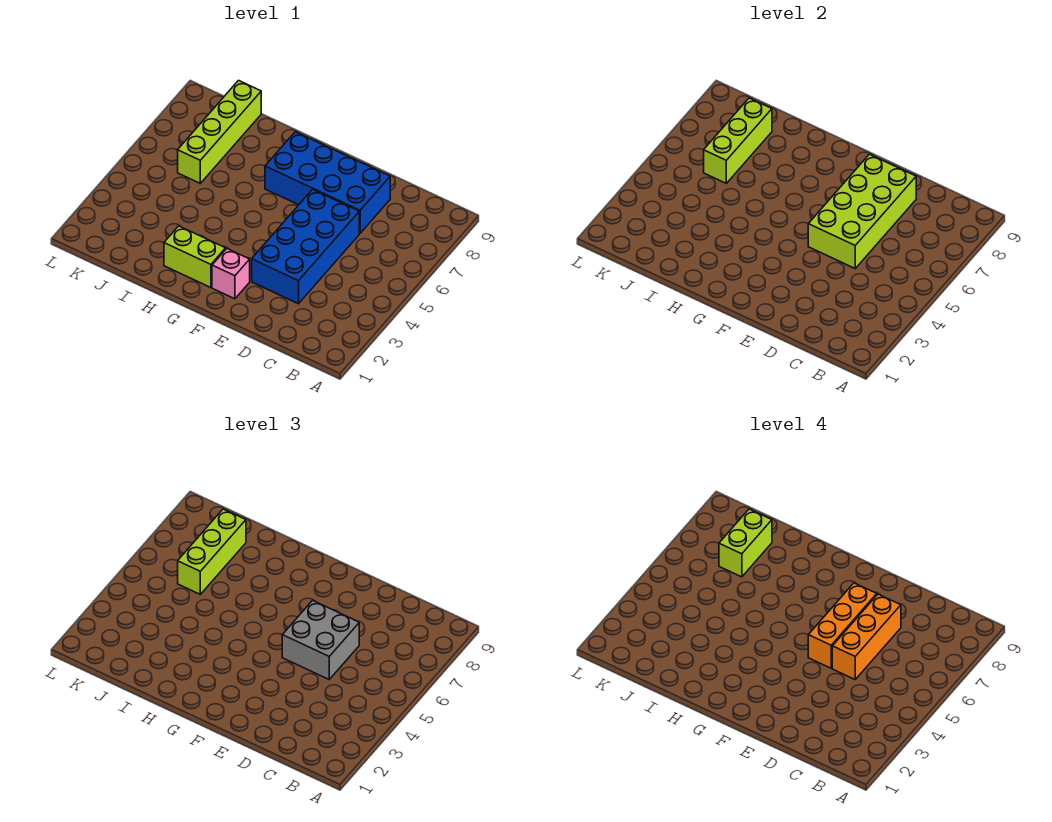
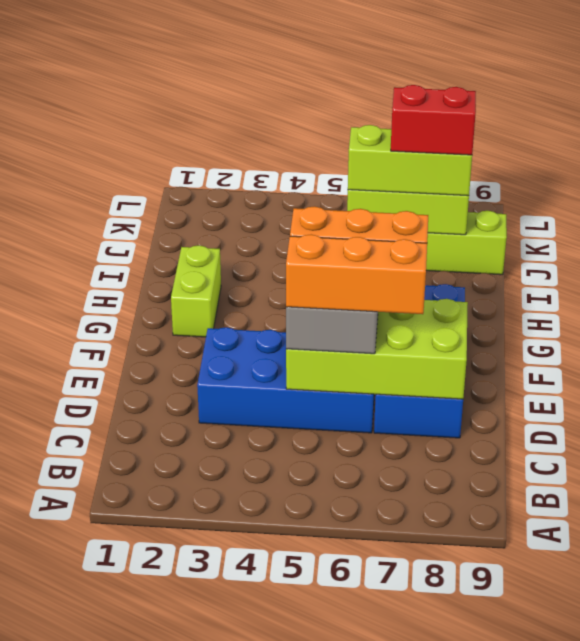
pink brick F2 level 1 -> none
lime brick J7:J8 level 4 -> red brick J7:J8 level 4

